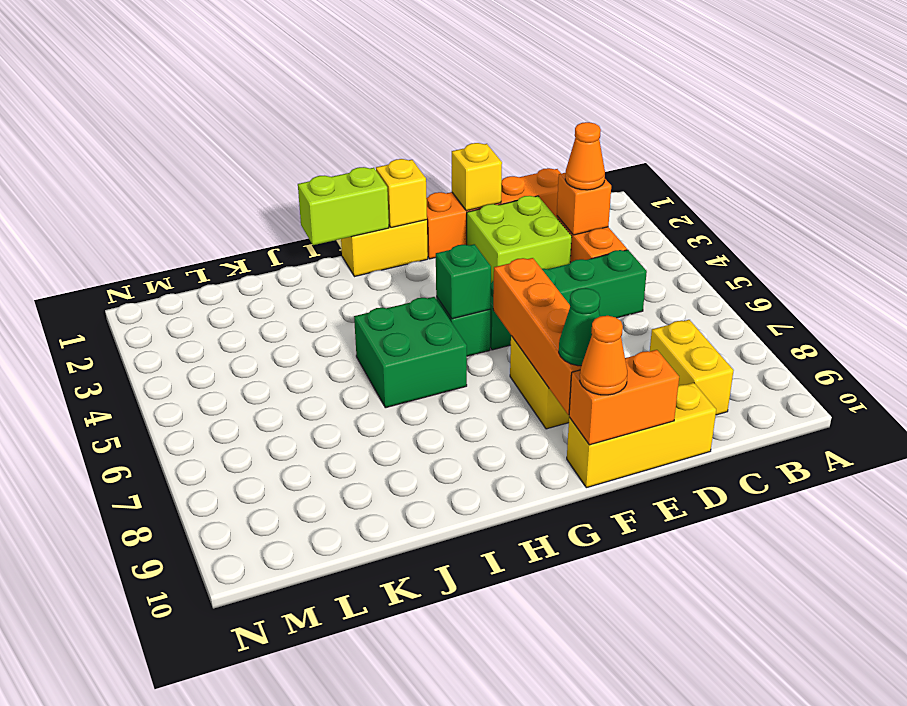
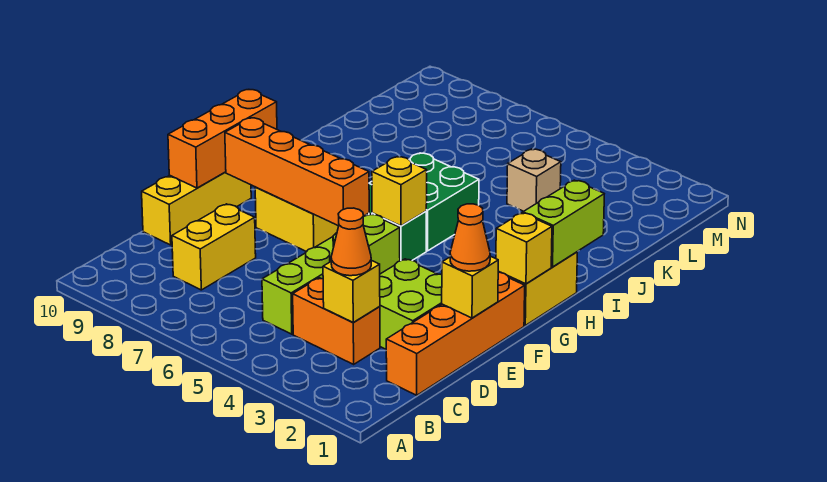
orange brick C3 level 2 -> yellow brick C3 level 2
green brick C5:F5 level 1 -> lime brick C5:F5 level 1
yellow brick C8:C9 level 1 -> yellow brick C8:D8 level 1
orange brick E10:F10 level 2 -> orange brick E10:G10 level 2
green cone F9 level 3 -> none
orange cone F10 level 3 -> orange cone E1 level 3
green brick G5 level 2 -> yellow brick G5 level 2
none -> tan brick K4 level 1

